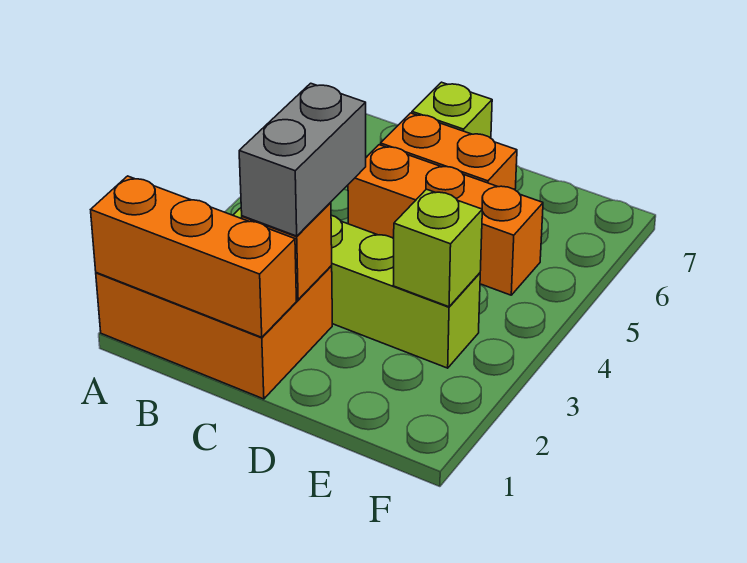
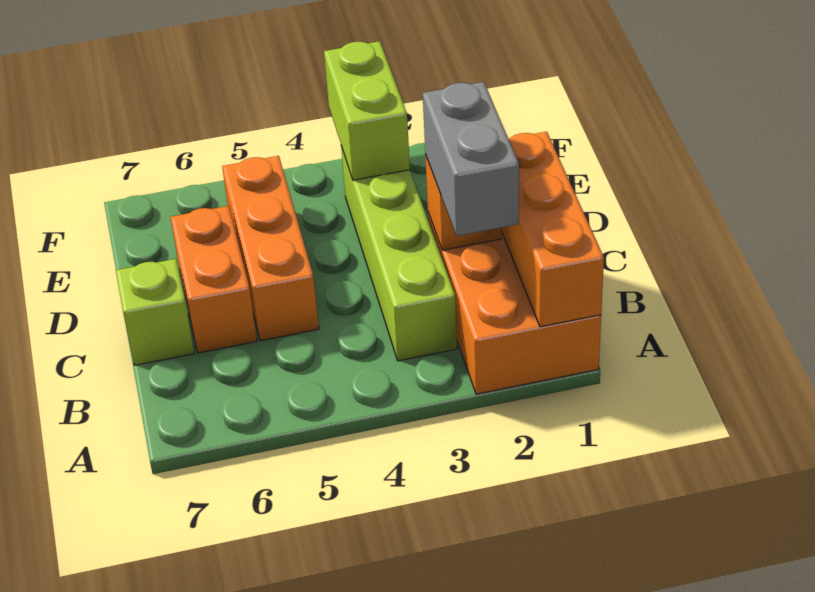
grey brick C2:C3 level 3 -> grey brick B2:C2 level 3
lime brick E3 level 2 -> lime brick E3:F3 level 2

